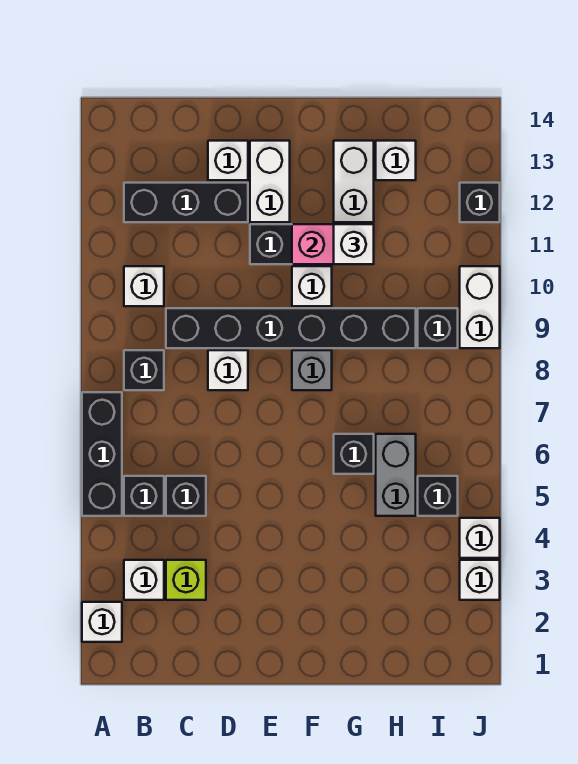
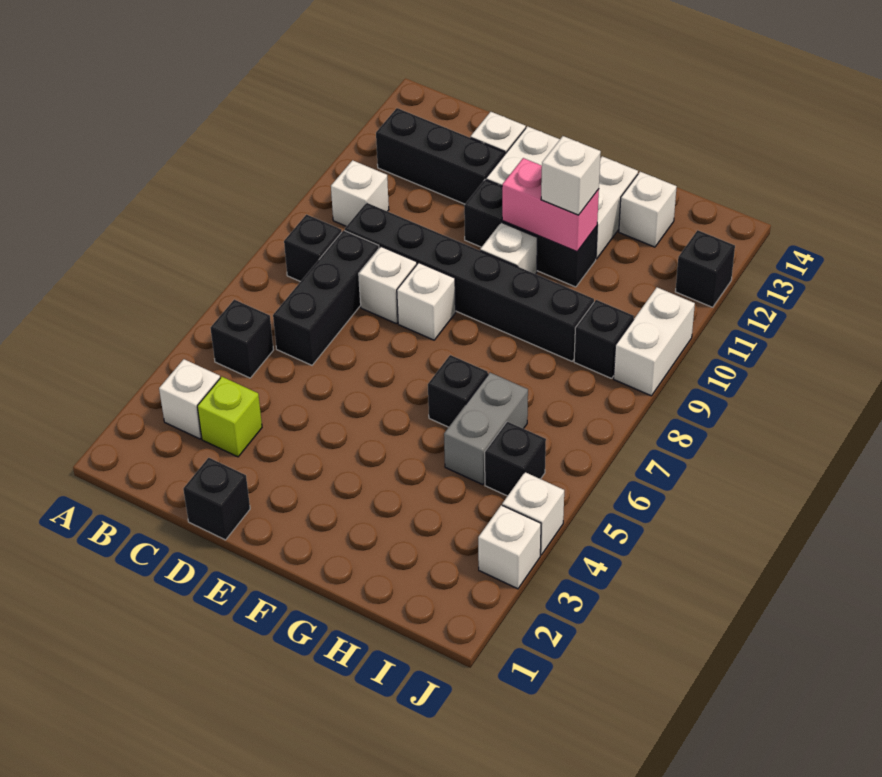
white brick A2 level 1 -> white brick E8 level 1
black brick A5:A7 level 1 -> black brick C6:C8 level 1
black brick C5 level 1 -> black brick D1 level 1
grey brick F8 level 1 -> none

